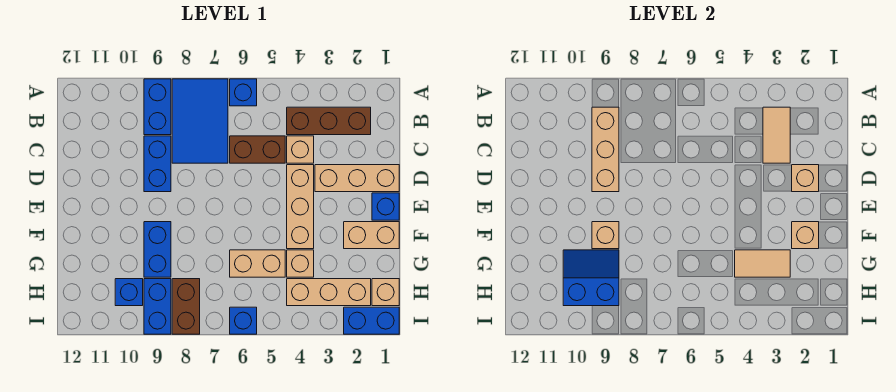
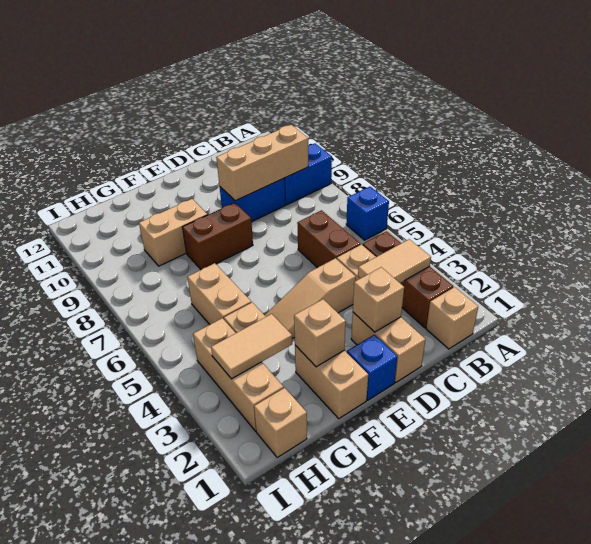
blue tile A7:C8 level 1 -> none
tan brick D1:D3 level 1 -> tan brick D1:D2 level 1
tan brick D4:F4 level 1 -> tan slope D4:F4 level 1 top D
blue brick F9:G9 level 1 -> tan brick F9:G9 level 1
tan brick F9 level 2 -> tan brick B1 level 1
tan tile G3:G4 level 2 -> tan tile G3:H3 level 2
blue slope G9:H10 level 2 top H -> none
brown brick H8:I8 level 1 -> brown brick E8:F8 level 1
blue brick H9:I9 level 1 -> none
blue brick H10 level 1 -> none
blue brick I1:I2 level 1 -> none
blue brick I6 level 1 -> none

